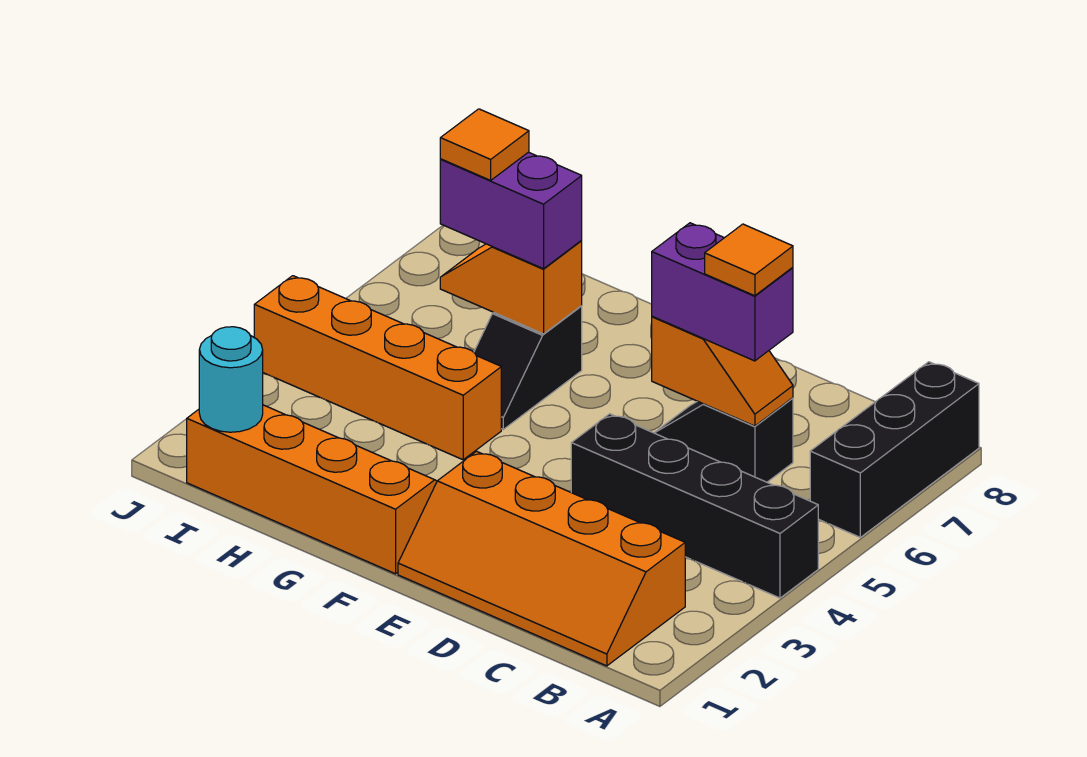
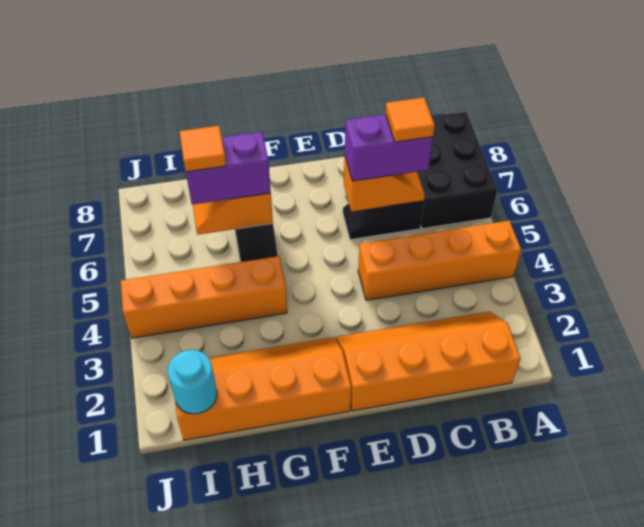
black brick A4:D4 level 1 -> orange brick A4:D4 level 1
black brick A6:A8 level 1 -> black brick A6:B8 level 1
orange slope B1:E2 level 1 top 2 -> orange slope B1:E2 level 1 top 1

